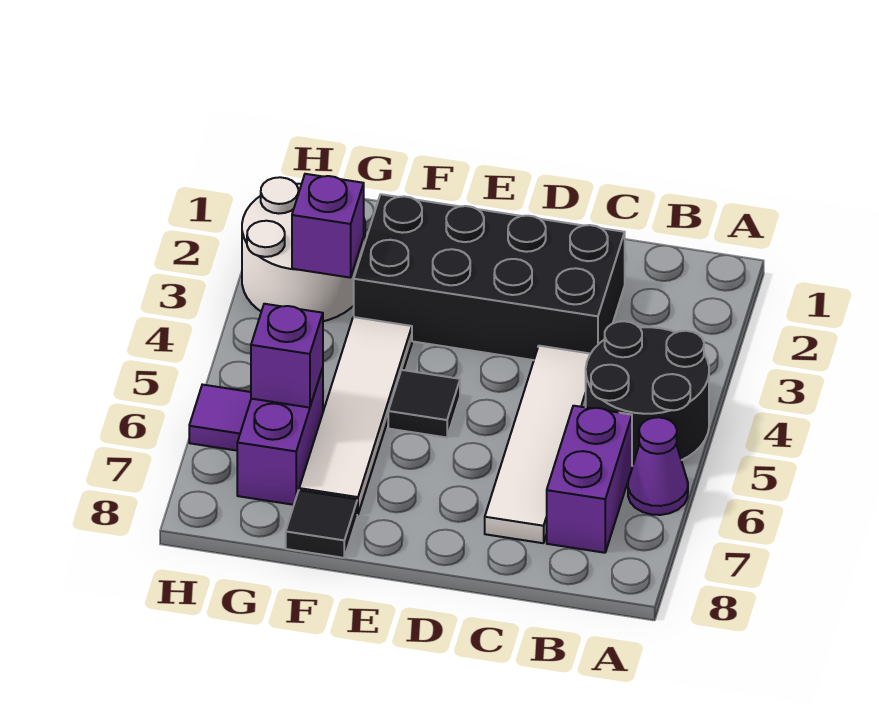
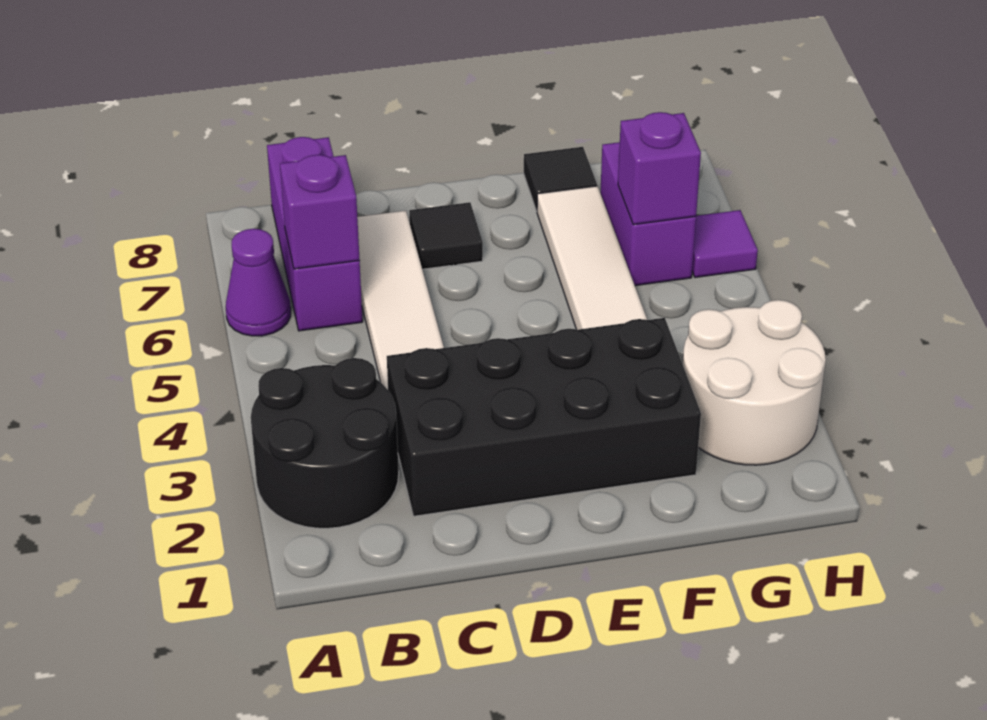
black round brick A4:B5 level 1 -> black round brick A2:B3 level 1
purple brick B6:B7 level 1 -> purple brick B6:B8 level 1
black tile E5 level 1 -> black tile D7 level 1
purple brick G3 level 2 -> purple brick B6 level 2

